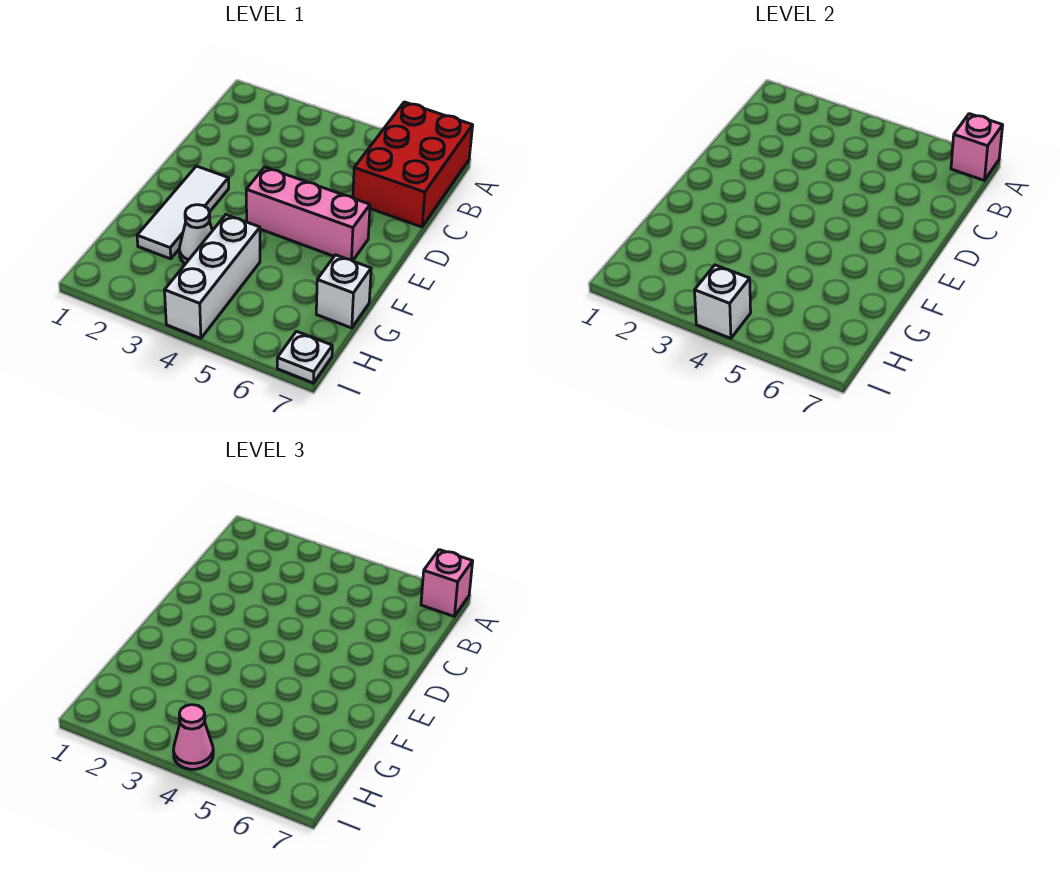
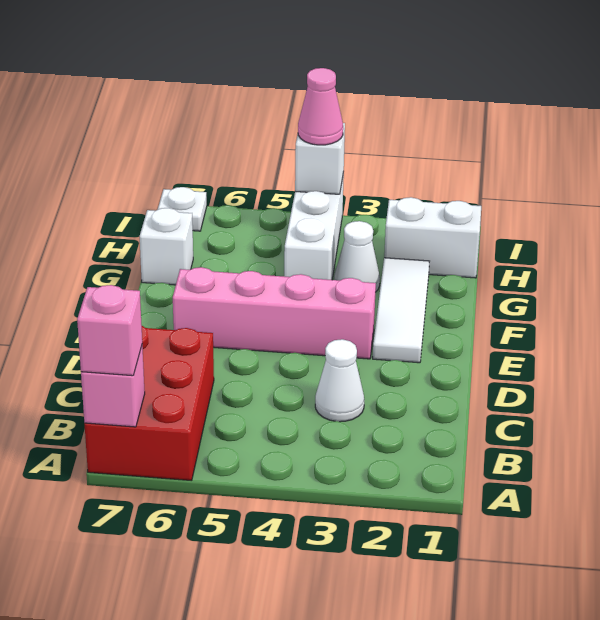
none -> white cone C3 level 1
pink brick E4:E6 level 1 -> pink brick E3:E6 level 1
none -> white brick H1:H2 level 1

